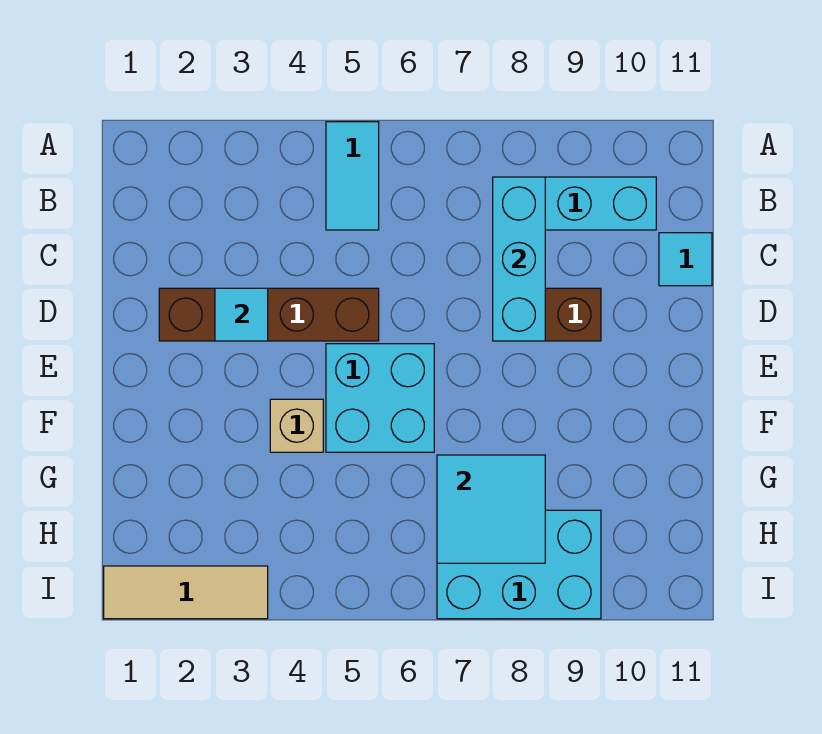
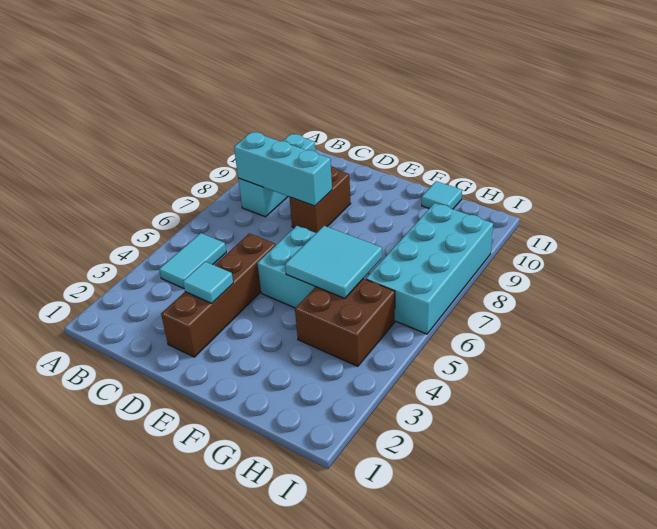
cyan tile A5:B5 level 1 -> cyan tile B4:B5 level 1
cyan tile C11 level 1 -> cyan tile G11 level 1
tan brick F4 level 1 -> none
none -> brown brick G4:H5 level 1
cyan tile G7:H8 level 2 -> cyan tile F5:G6 level 2
cyan brick H7:I9 level 1 -> cyan brick H6:I9 level 1
tan tile I1:I3 level 1 -> none

